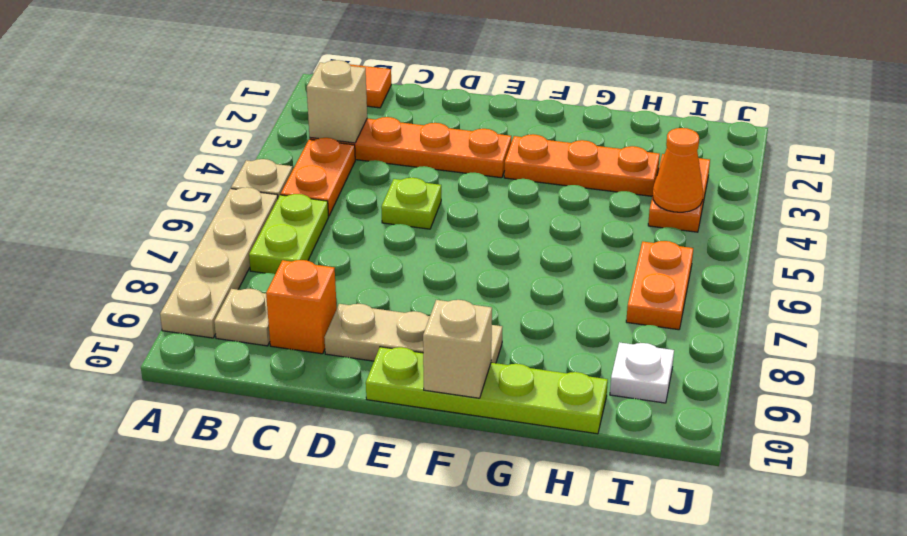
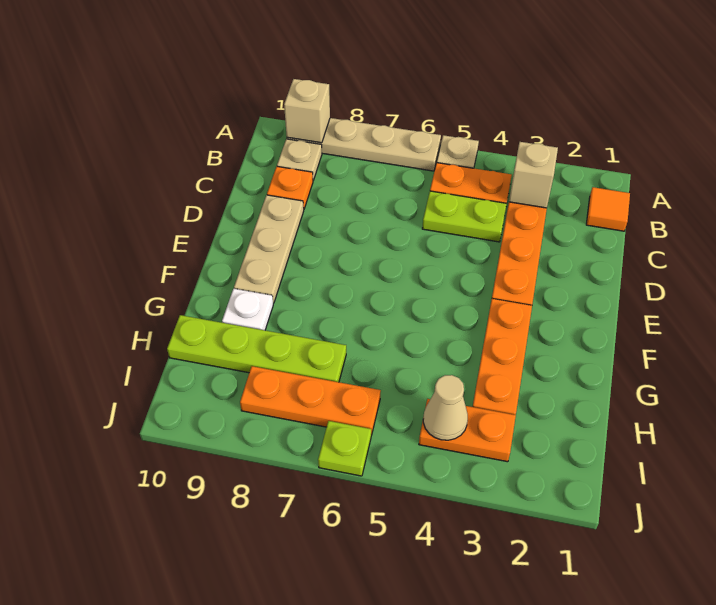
lime plate B6:B7 level 1 -> lime plate C4:C5 level 1
orange brick C9 level 1 -> orange plate C9 level 1
lime plate D5 level 1 -> lime plate J6 level 1
lime plate E10:H10 level 1 -> lime plate H7:H10 level 1
tan brick F10 level 2 -> tan brick A9 level 2
orange cone I4 level 2 -> tan cone I4 level 2
orange plate I6:I7 level 1 -> orange plate I6:I8 level 1
white plate I9 level 1 -> white plate G9 level 1

